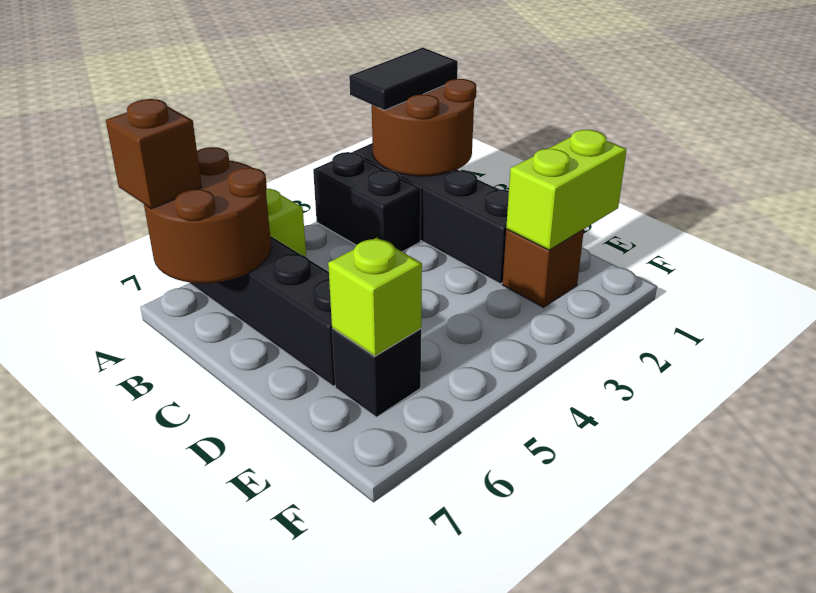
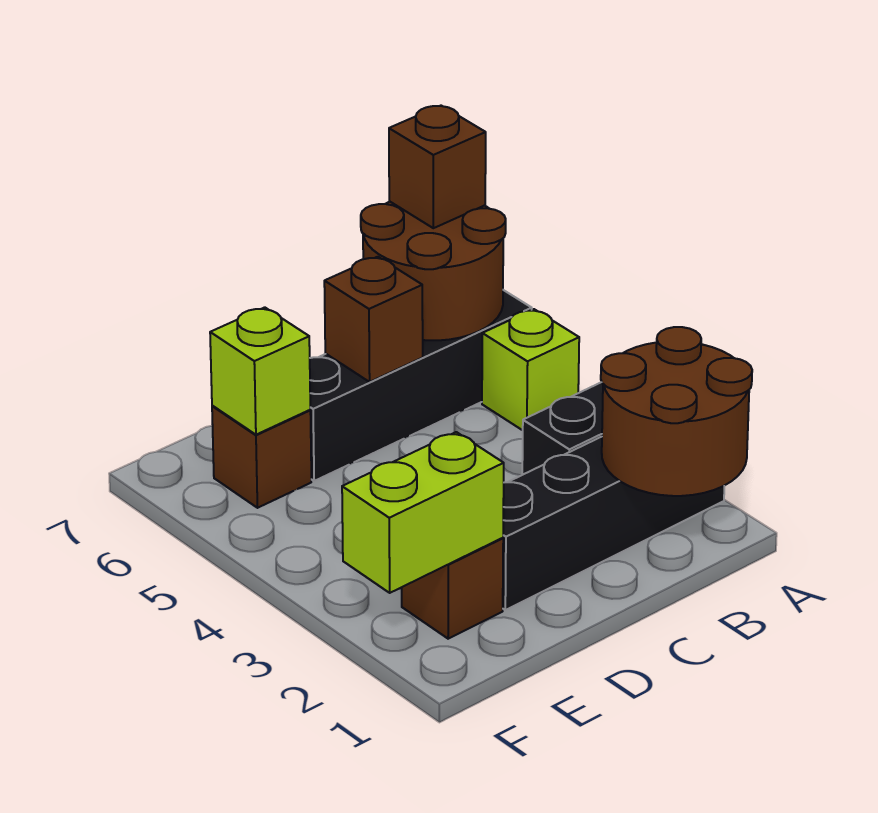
black tile A1:A2 level 3 -> none
none -> brown brick C6 level 2
lime brick E1:E2 level 2 -> lime brick E2:F2 level 2
black brick E6 level 1 -> brown brick E6 level 1

